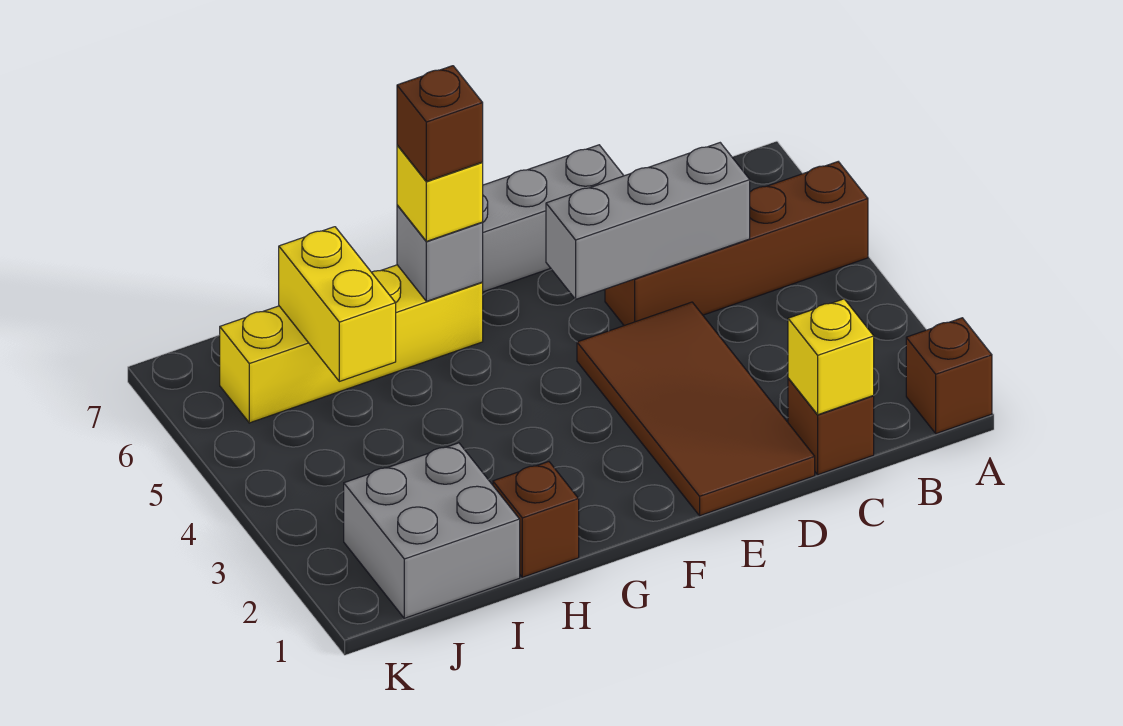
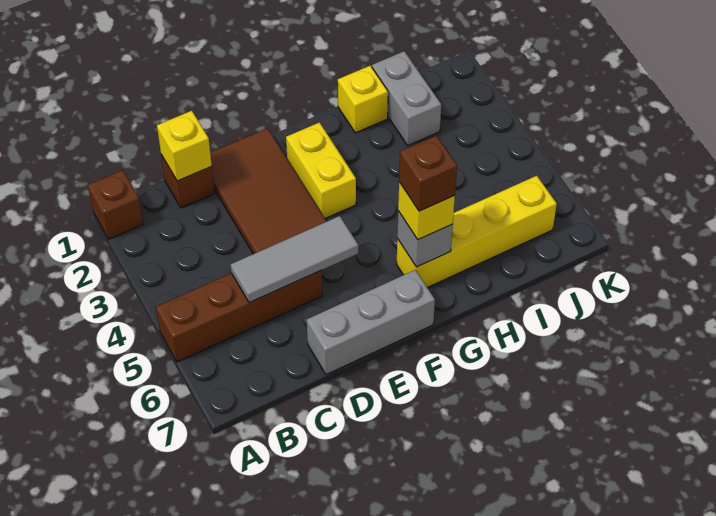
grey brick C5:E5 level 2 -> grey tile C5:E5 level 2
brown brick H1 level 1 -> yellow brick H1 level 1
grey brick I1:J2 level 1 -> grey brick I1:I2 level 1
yellow brick I5:I6 level 2 -> yellow brick F2:F3 level 1

